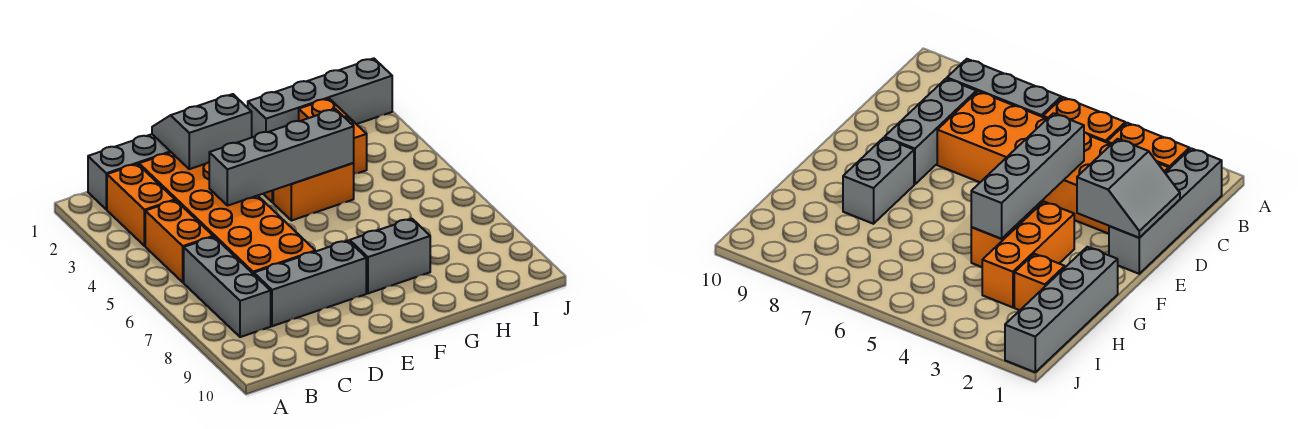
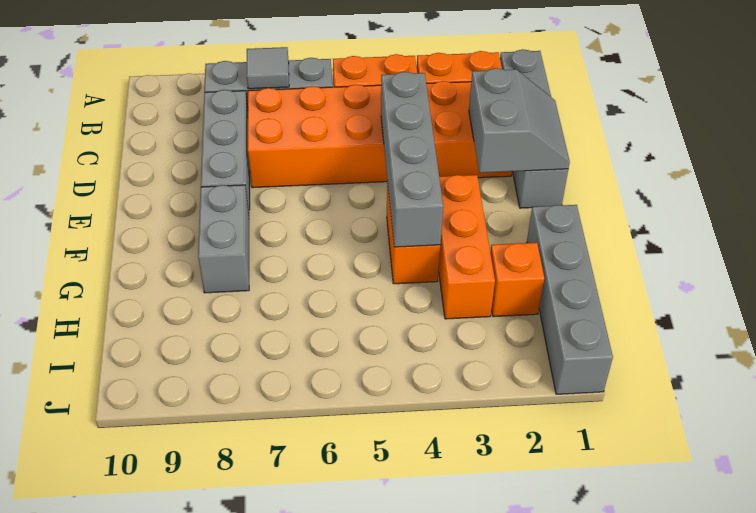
none -> grey tile B7 level 2

